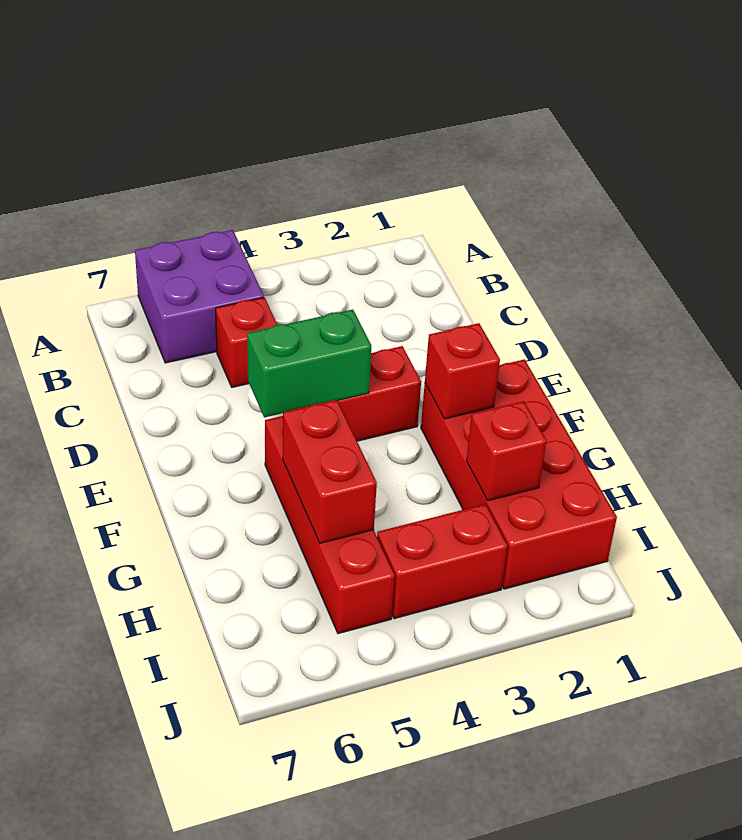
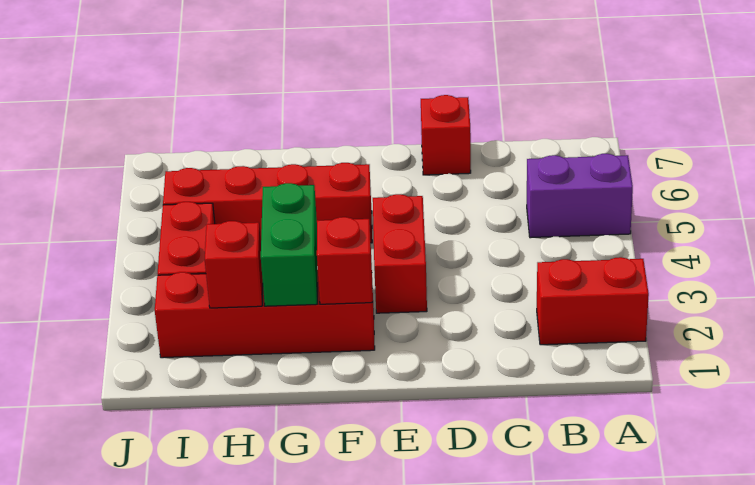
purple brick A5:B6 level 1 -> purple brick A5:B5 level 1
red brick C5 level 1 -> red brick D7 level 1
green brick E4:E5 level 2 -> green brick G2:G3 level 2
red brick F1:I2 level 1 -> red brick F2:I2 level 1
red brick G5:H5 level 2 -> red brick A2:B2 level 1

